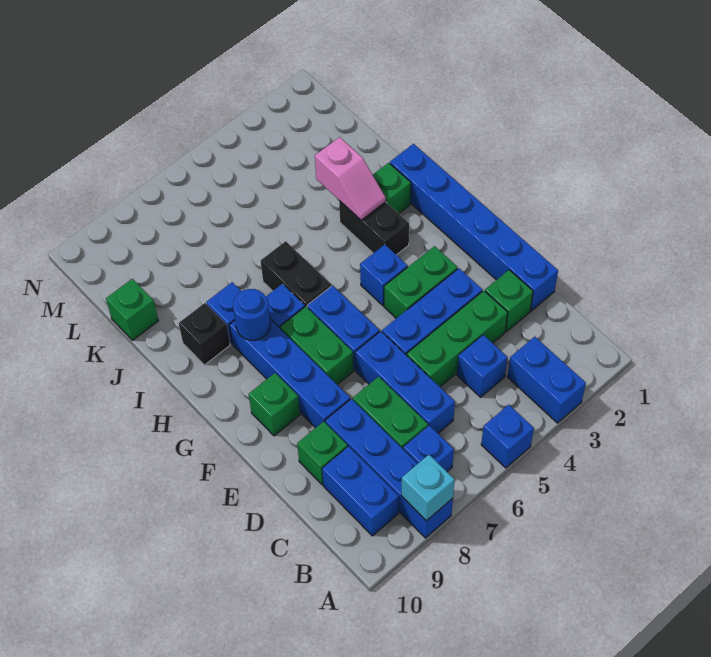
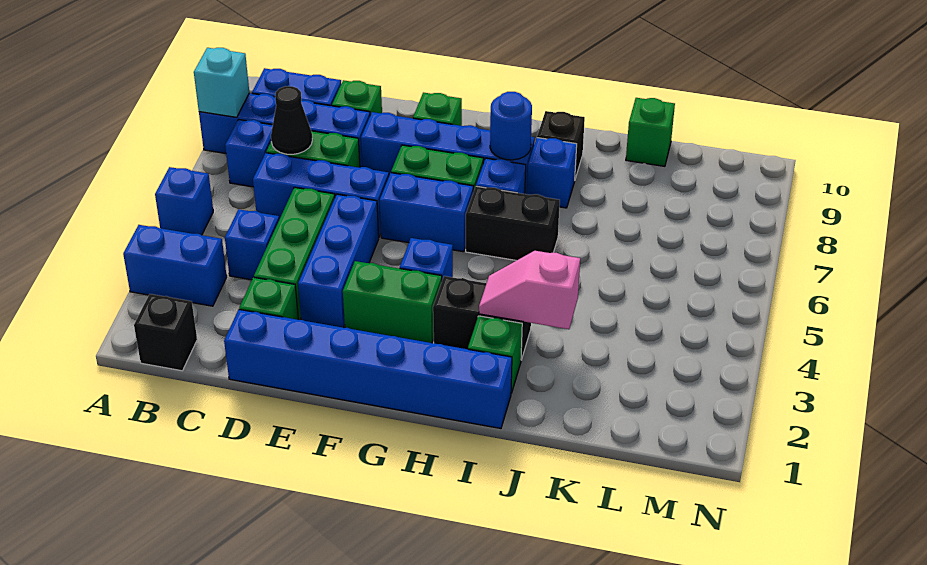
none -> black brick B1 level 1
none -> black cone C7 level 2
green brick F3:F4 level 1 -> green brick F3:G3 level 1

